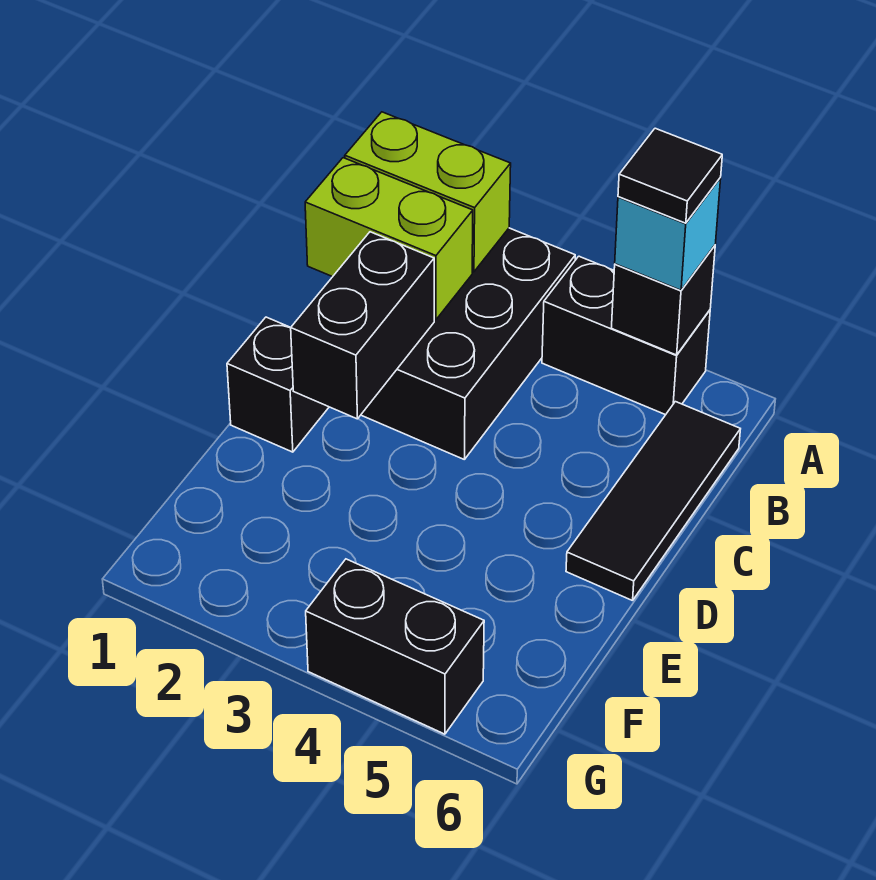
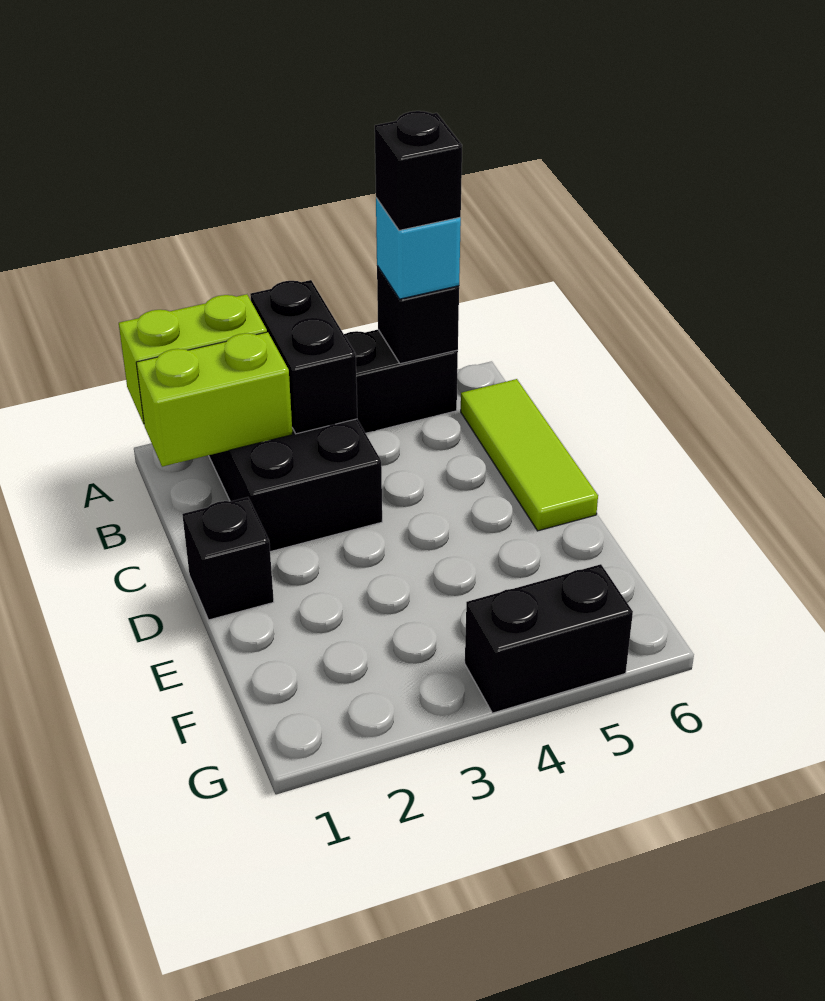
black tile A5 level 4 -> black brick A5 level 4
black tile B6:D6 level 1 -> lime tile B6:D6 level 1
black brick C2:D2 level 2 -> black brick A3:B3 level 2

